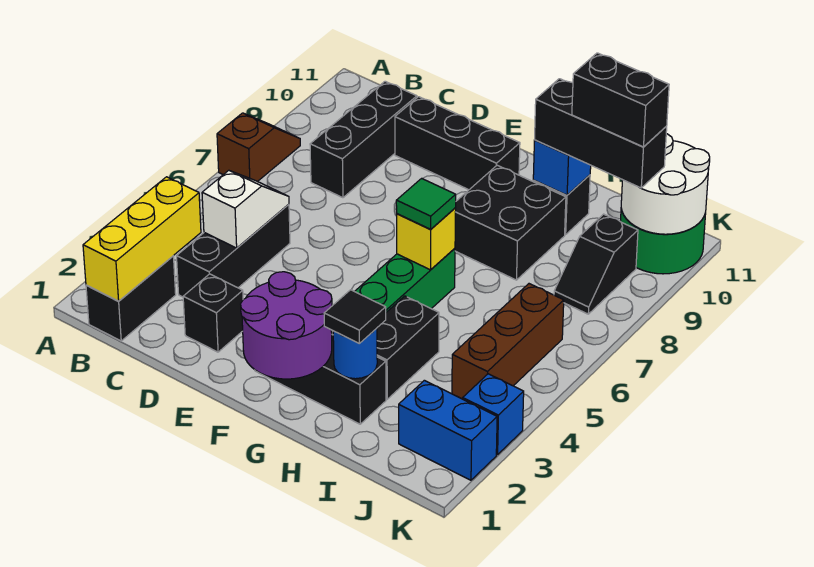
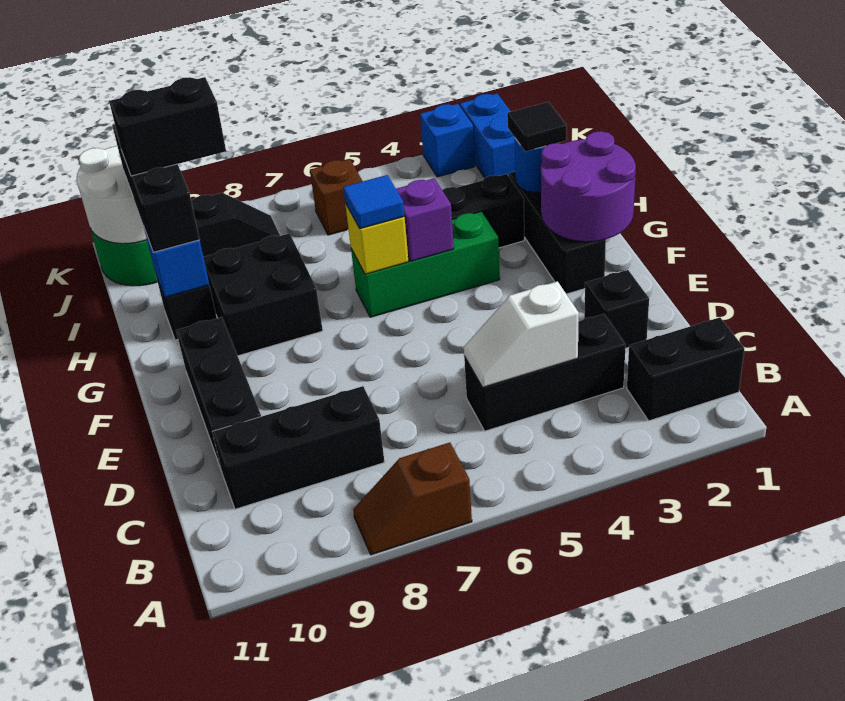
yellow brick B1:B3 level 2 -> none
none -> purple brick G5 level 2
green tile G6 level 3 -> blue tile G6 level 3
black brick I10:J10 level 4 -> black brick I9:I10 level 4
brown brick J4:J6 level 1 -> brown brick J6 level 1

